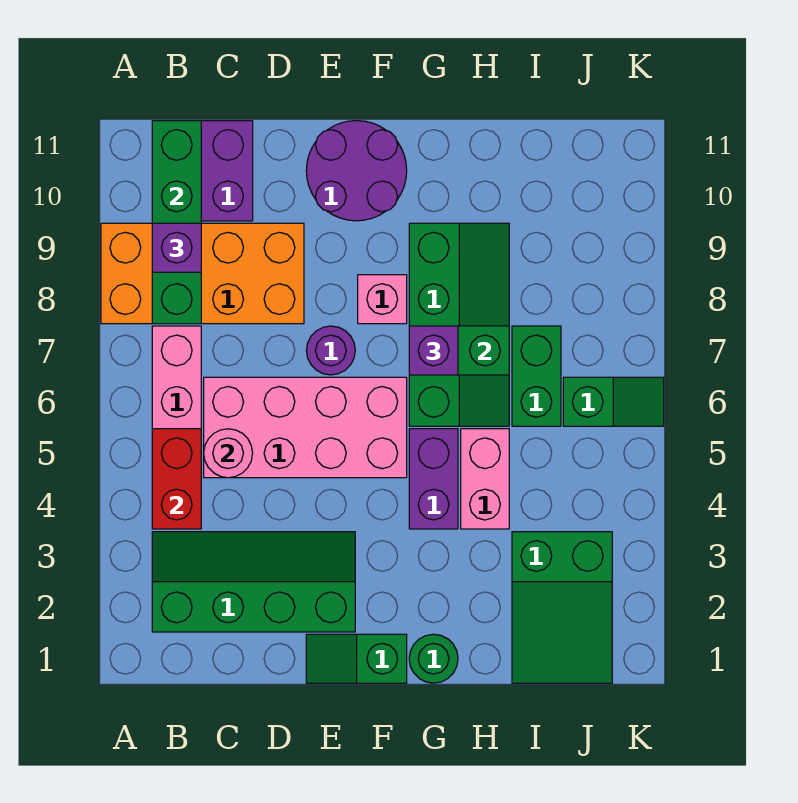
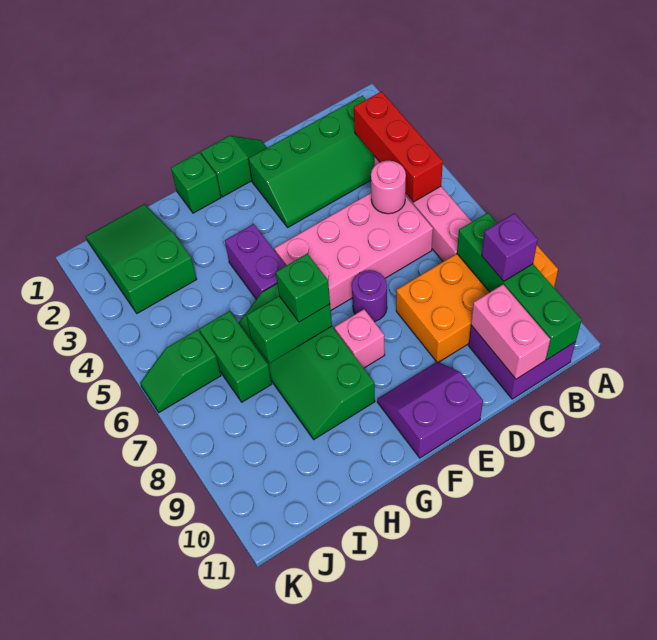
red brick B4:B5 level 2 -> red brick B3:B5 level 2
purple round brick E10:F11 level 1 -> purple slope E10:F11 level 1 top 11
green round brick G1 level 1 -> green brick G1 level 1
purple brick G7 level 3 -> green brick G7 level 3
pink brick H4:H5 level 1 -> pink brick C10:C11 level 2

